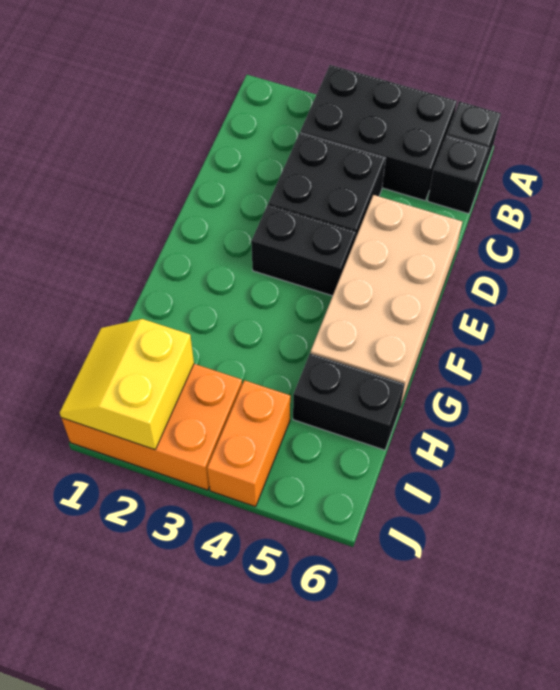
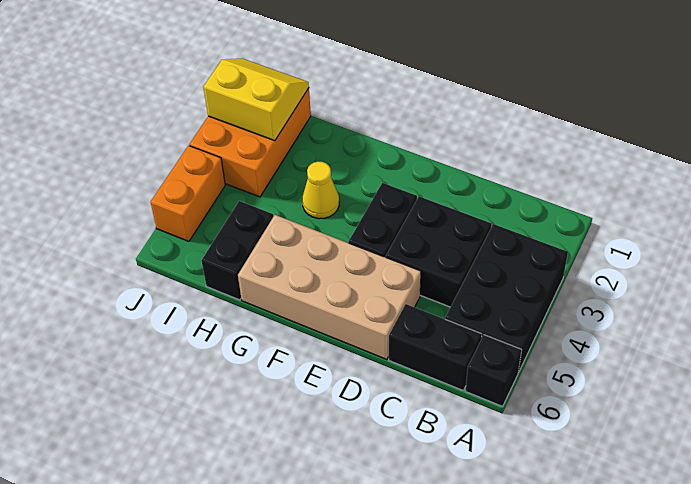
black brick B6 level 1 -> black brick B6:C6 level 1
none -> yellow cone G3 level 1
orange brick I4:J4 level 1 -> orange brick J4:J5 level 1

